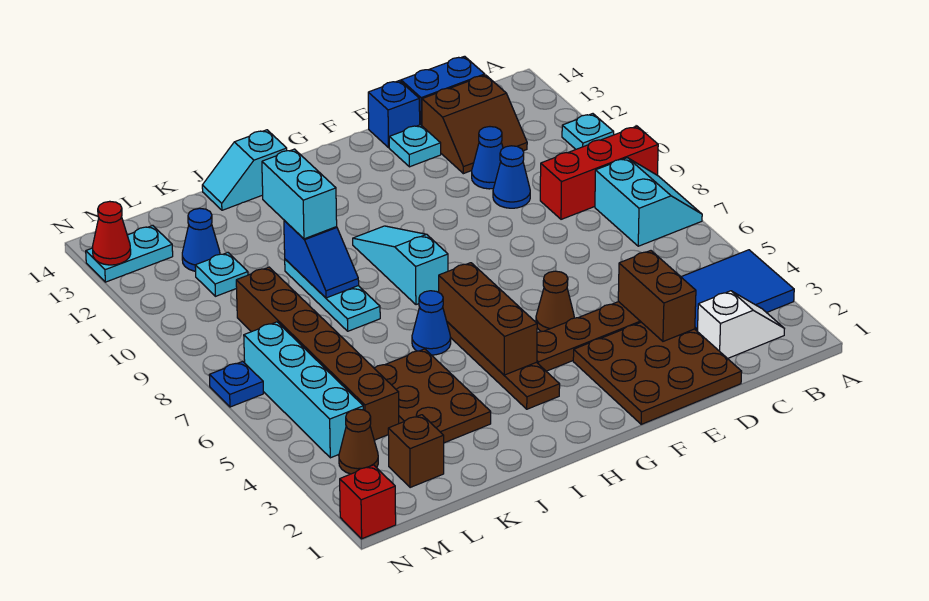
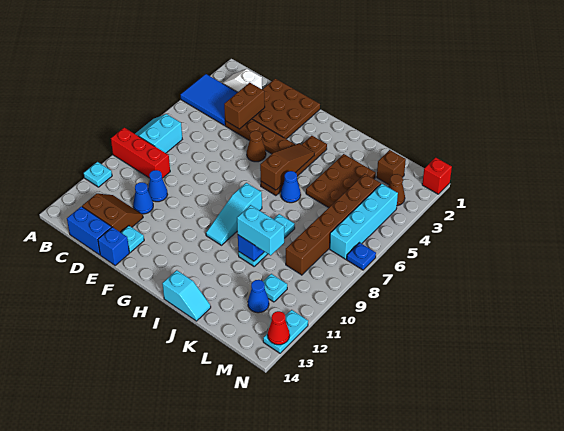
brown brick H4:H6 level 2 -> brown slope H4:H6 level 2 top 6
cyan brick J10:J11 level 3 -> cyan brick J10:K10 level 3
cyan plate M13:N13 level 1 -> cyan plate N12:N13 level 1

